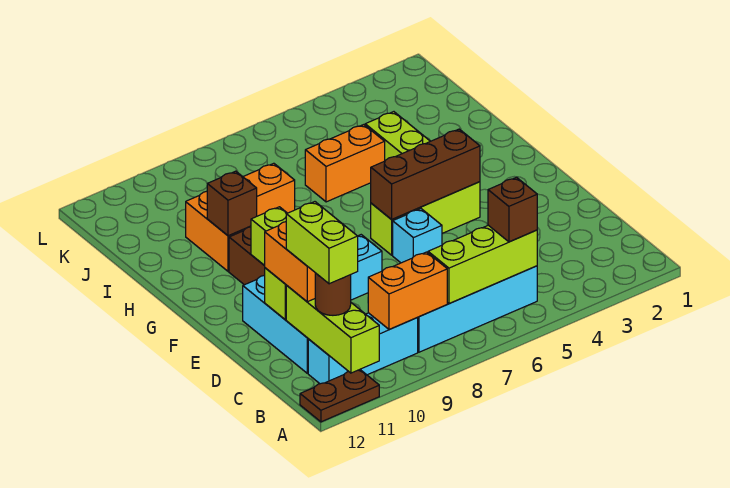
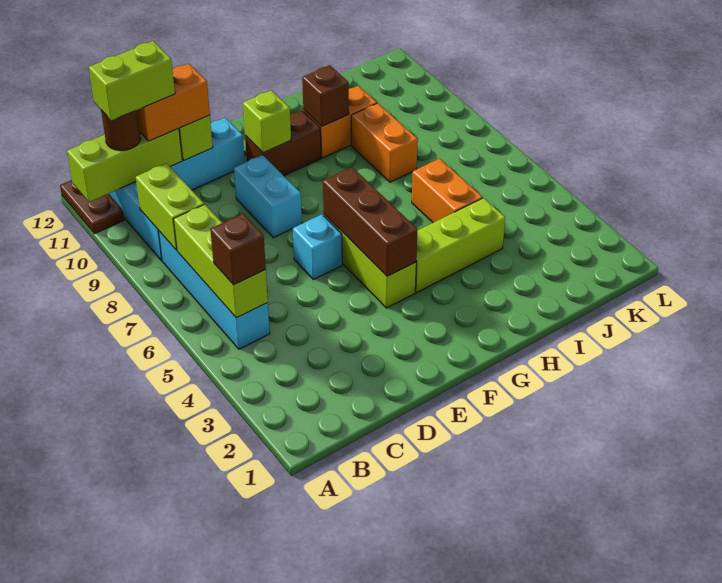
orange brick B8:B9 level 2 -> lime brick B8:B9 level 2

